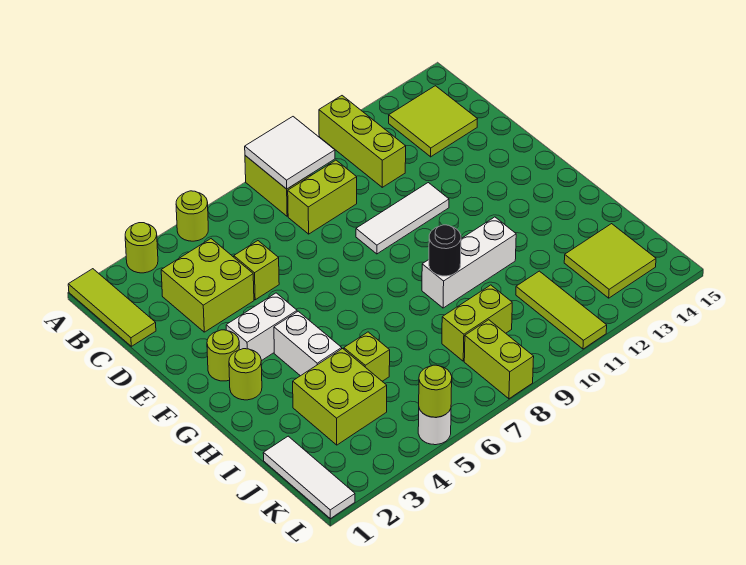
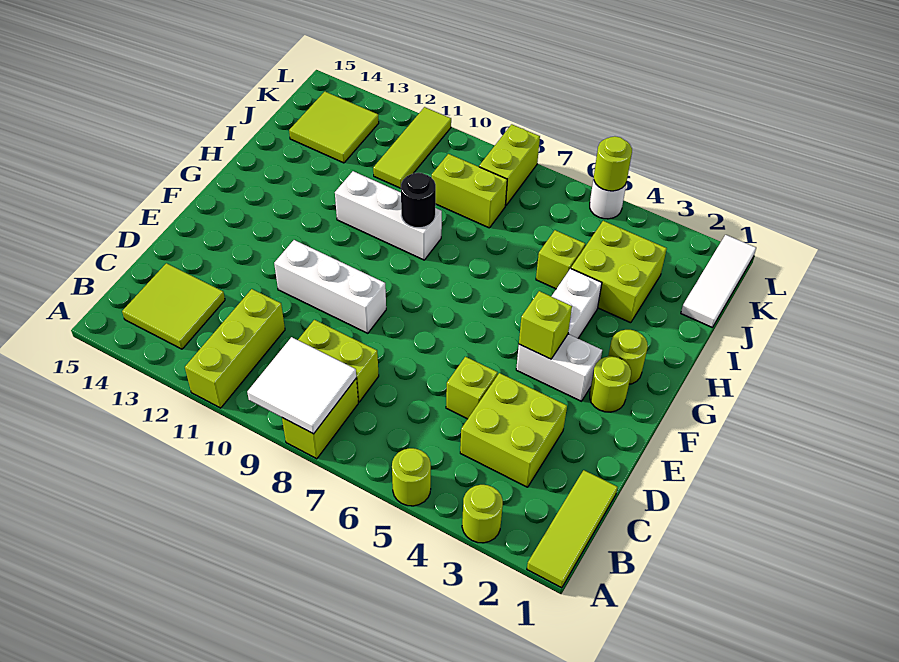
white tile E9:E11 level 1 -> white brick E9:E11 level 1
none -> lime brick F4 level 2

